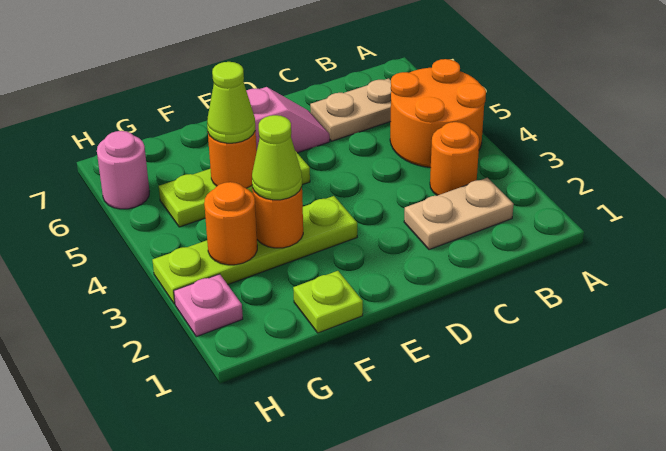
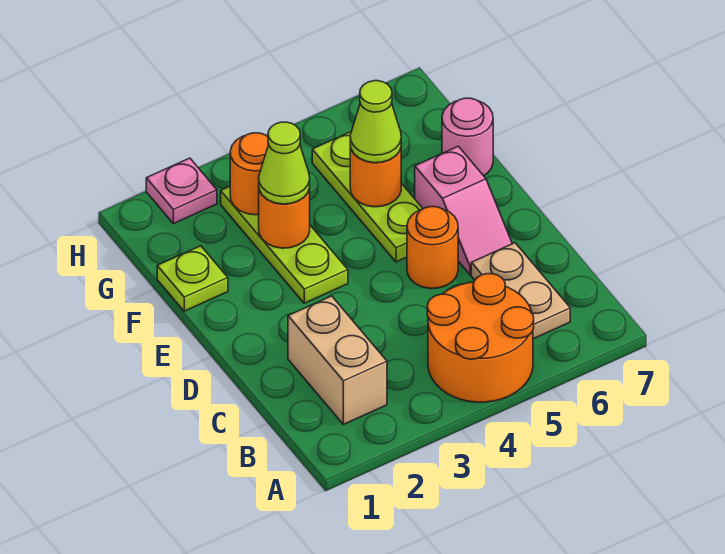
tan plate B2:C2 level 1 -> tan brick B2:C2 level 1
orange round brick B3 level 1 -> orange round brick D5 level 1
lime plate E3:H3 level 1 -> lime plate E3:G3 level 1
pink round brick H6 level 1 -> pink round brick F7 level 1

